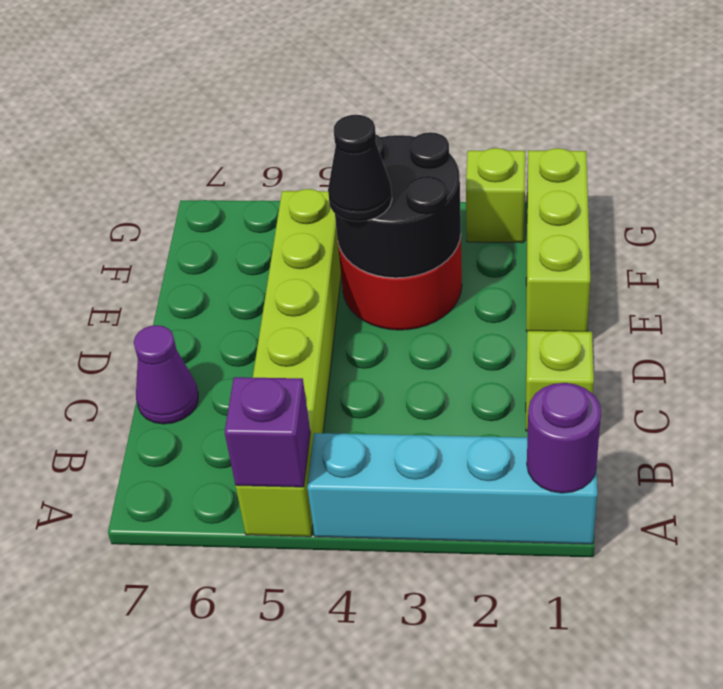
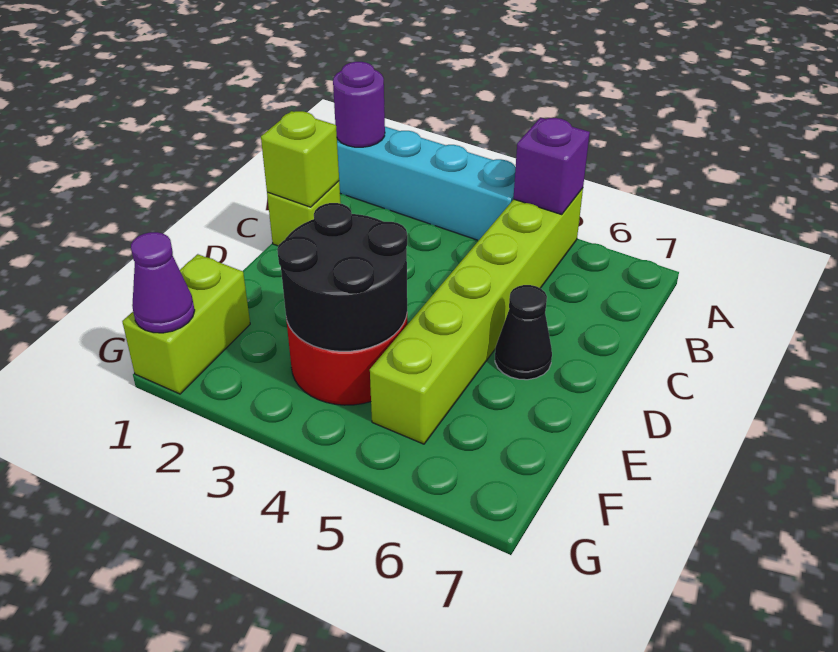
purple cone C7 level 1 -> purple cone G1 level 2
lime brick E1:G1 level 1 -> lime brick F1:G1 level 1
black cone E4 level 3 -> black cone D6 level 1
lime brick G2 level 1 -> lime brick C1 level 2

